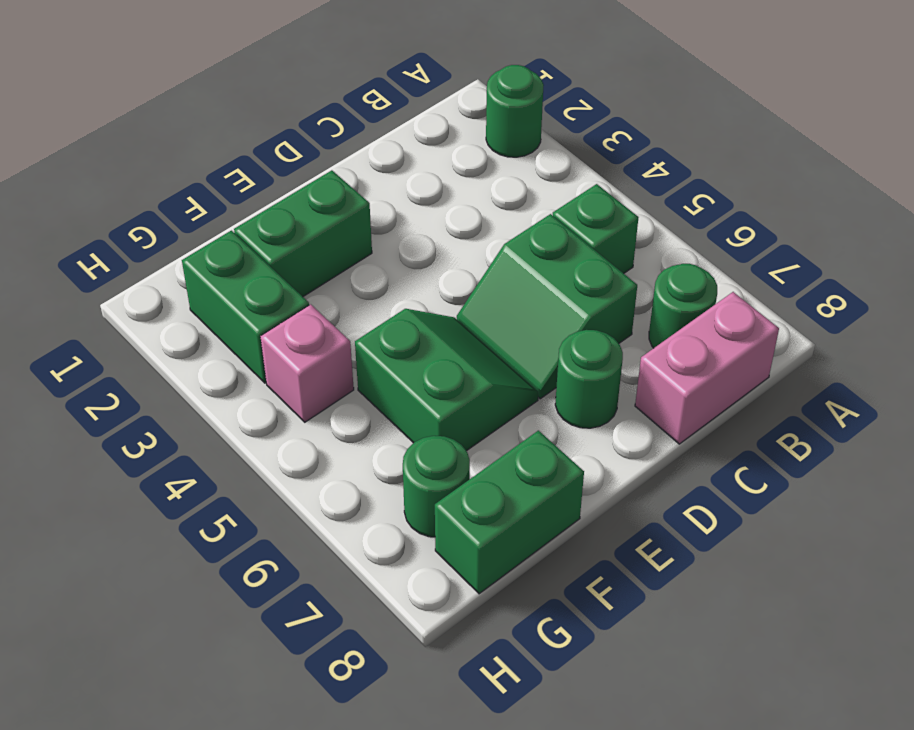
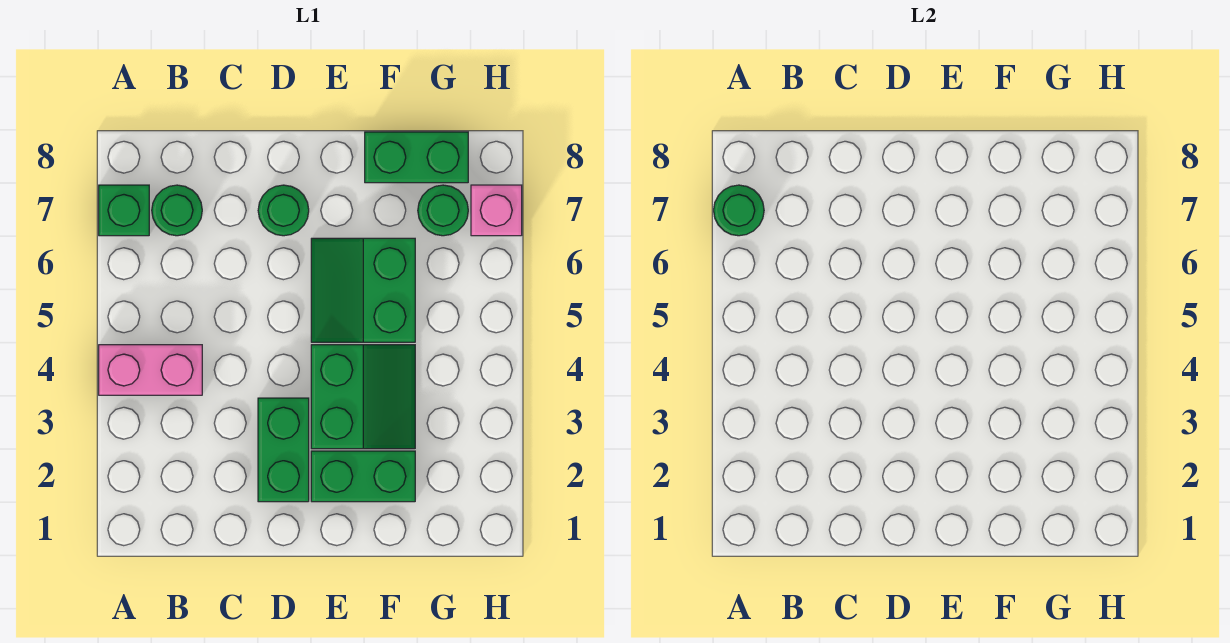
green round brick A2 level 1 -> green round brick A7 level 2
green brick B5 level 1 -> green brick A7 level 1
pink brick B8:C8 level 1 -> pink brick A4:B4 level 1
green slope C5:D6 level 1 top C -> green slope E3:F4 level 1 top E
green brick G2:G3 level 1 -> green brick D2:D3 level 1
pink brick G4 level 1 -> pink brick H7 level 1

